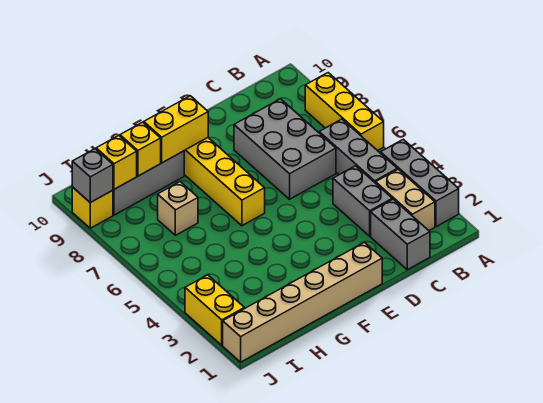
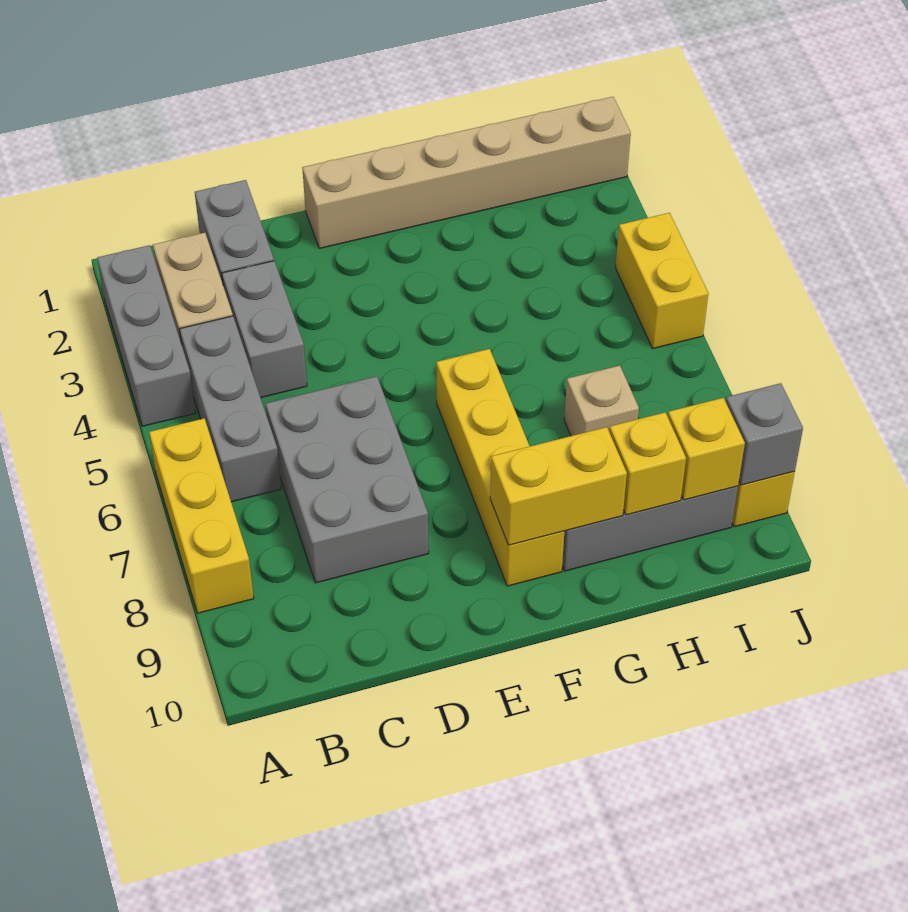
yellow brick J2:J3 level 1 -> yellow brick J4:J5 level 1

